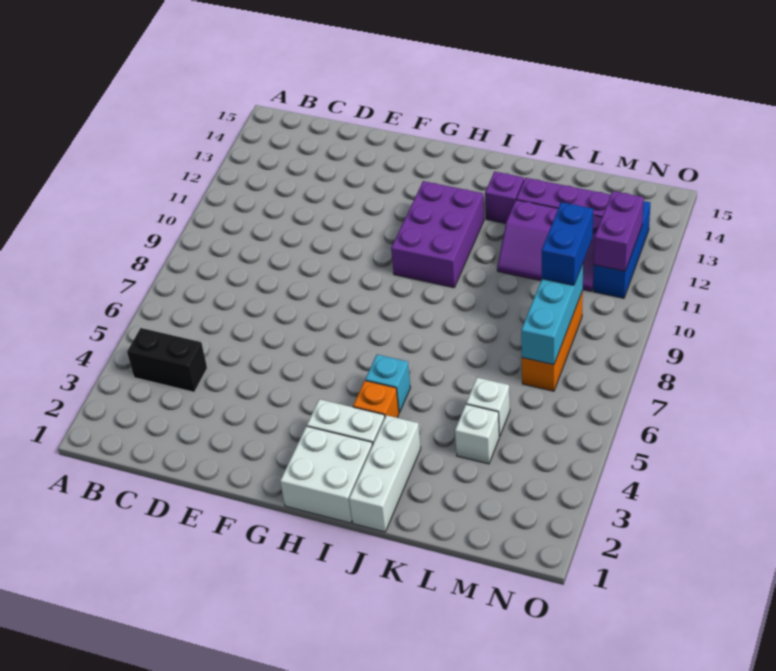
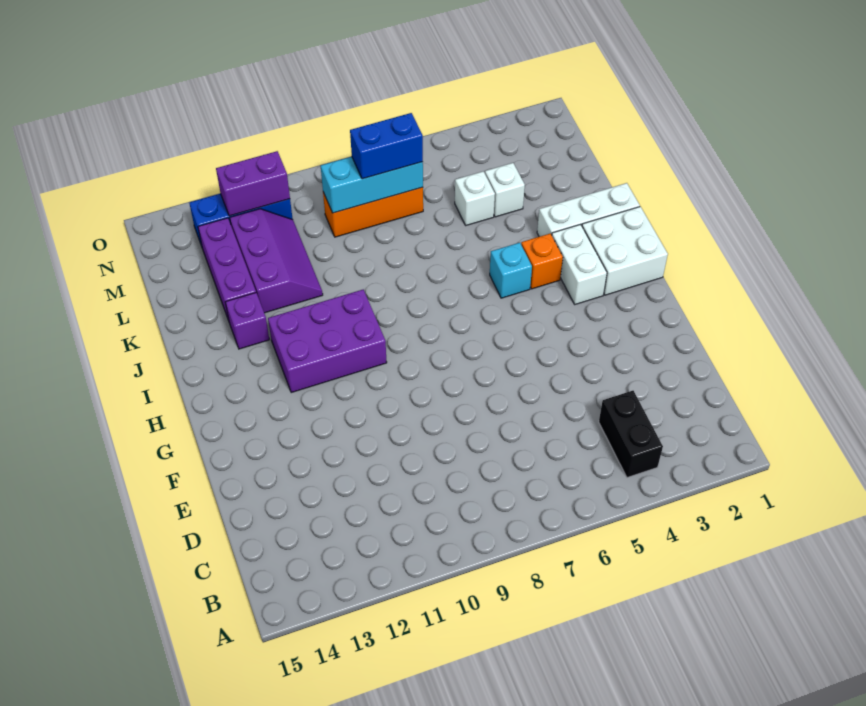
blue brick M9:M10 level 3 -> blue brick M7:M8 level 3

